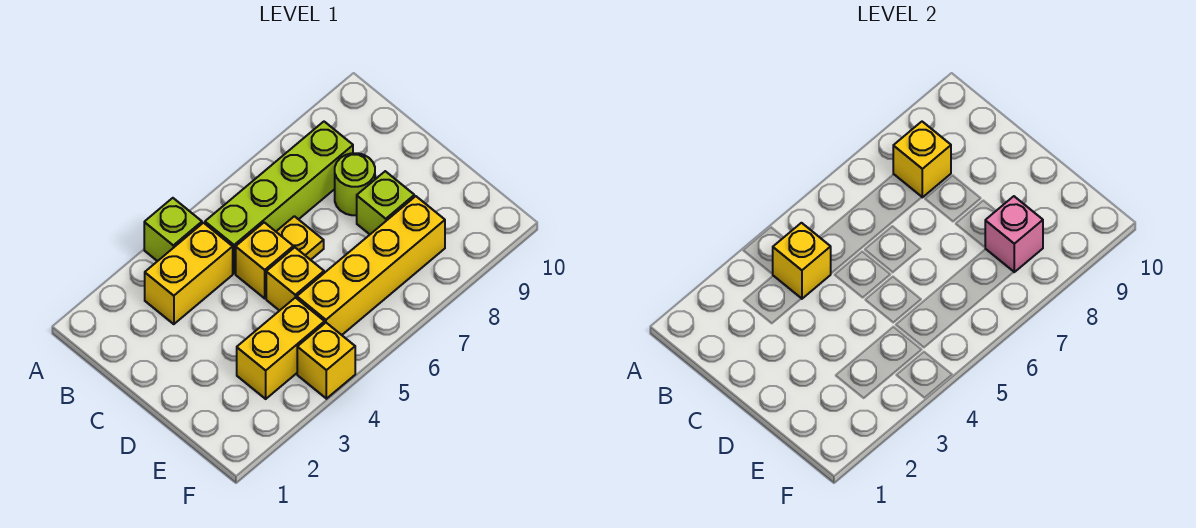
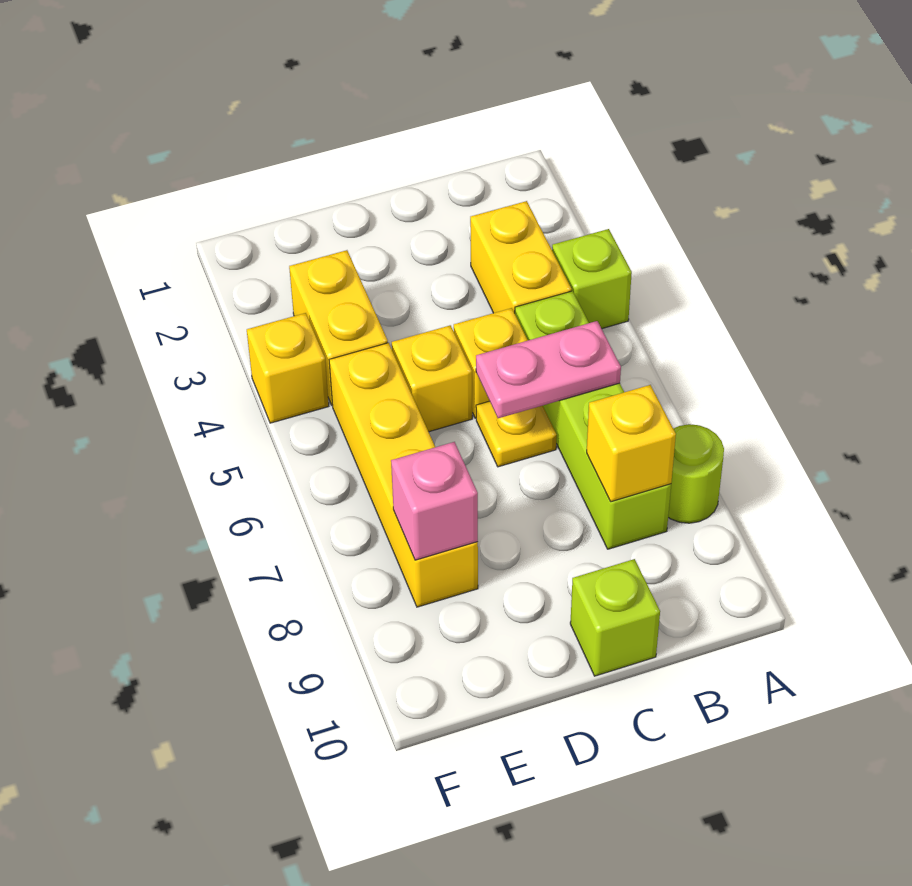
yellow brick B4 level 2 -> none
none -> pink plate B6:C6 level 2
lime round brick C8 level 1 -> lime round brick A8 level 1
lime brick D8 level 1 -> lime brick C10 level 1

